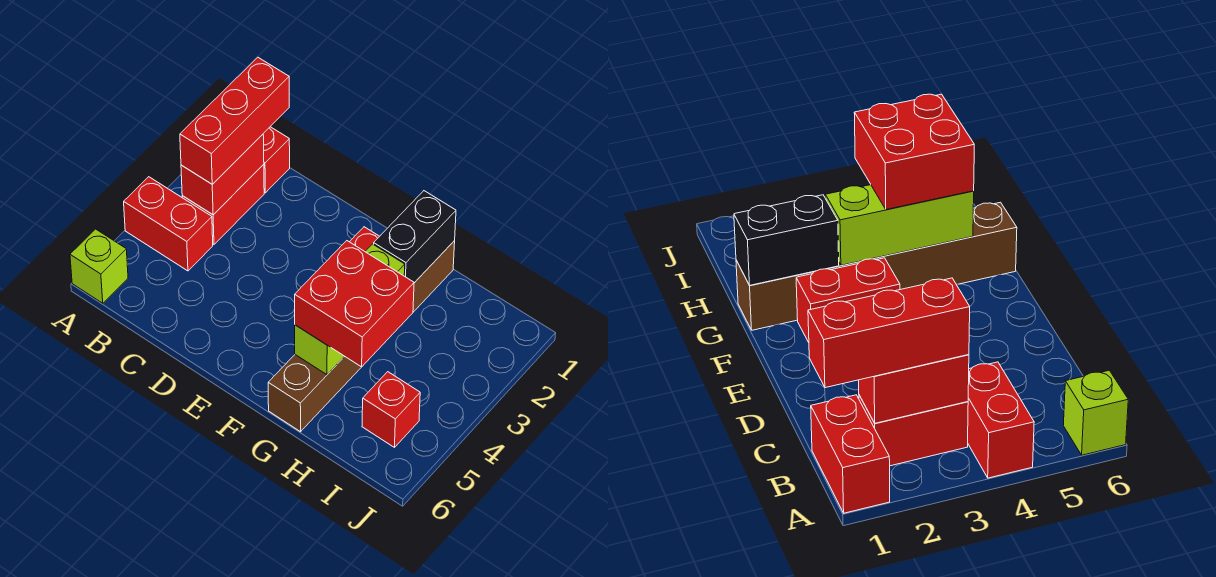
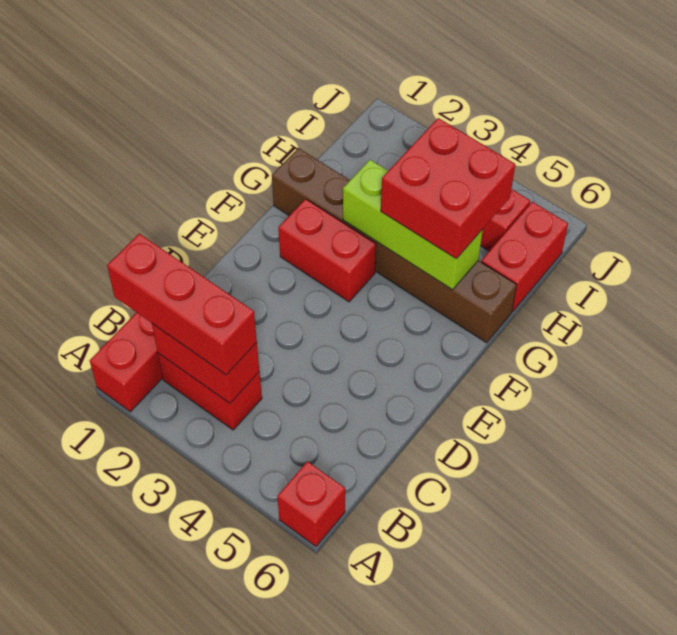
red brick A4:B4 level 1 -> red brick H6:I6 level 1
lime brick A6 level 1 -> red brick A6 level 1
black brick G1:G2 level 2 -> none

